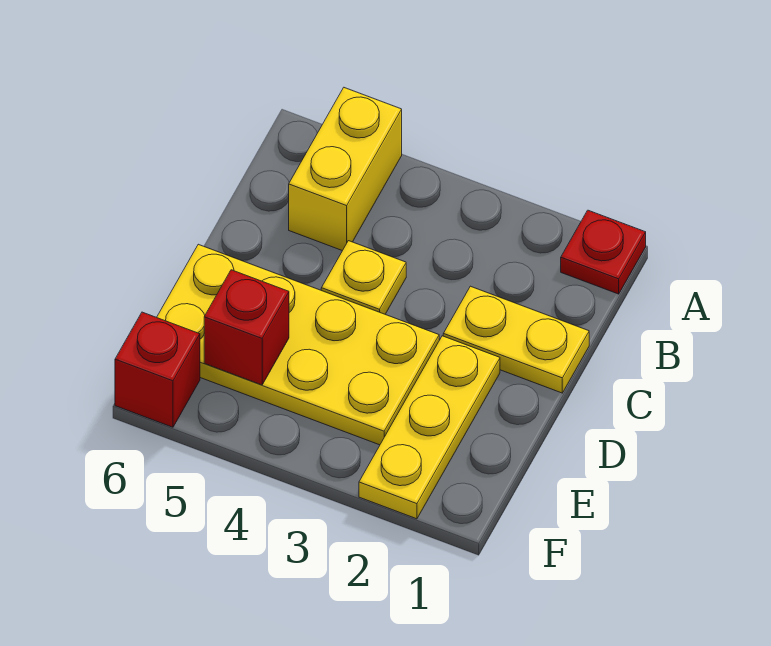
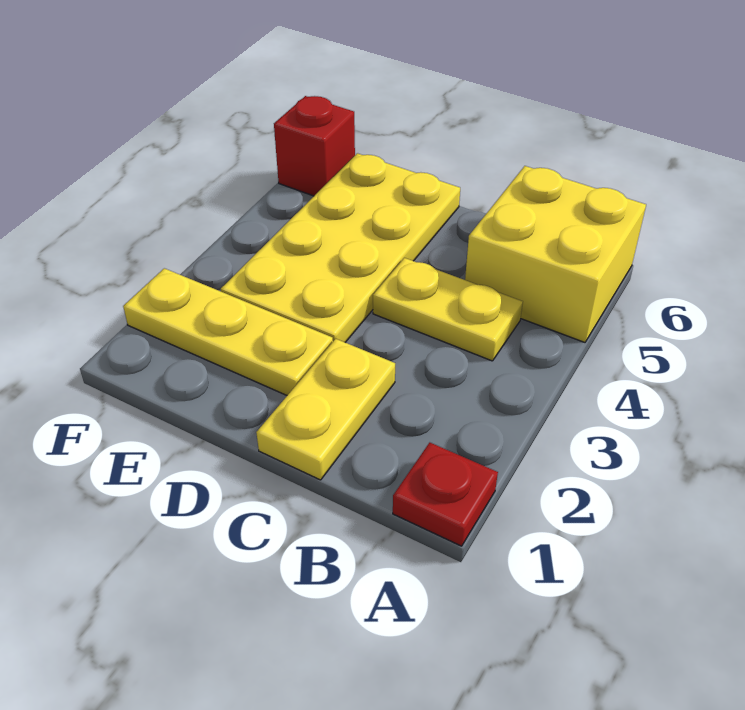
yellow brick A5:B5 level 1 -> yellow brick A5:B6 level 1
yellow plate C4 level 1 -> yellow plate B4:C4 level 1
red brick E5 level 2 -> none

